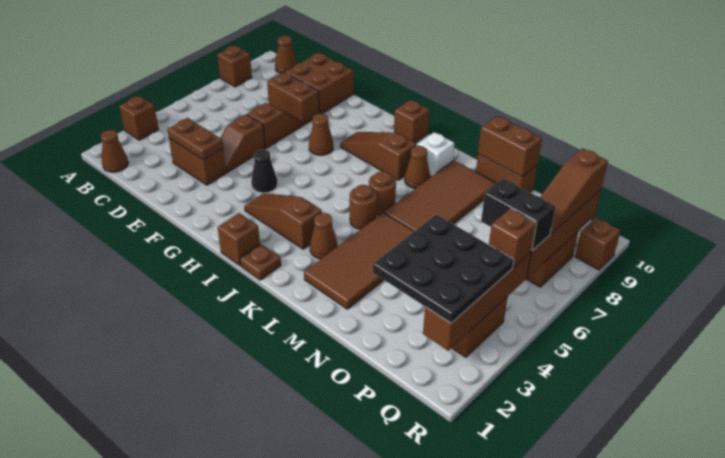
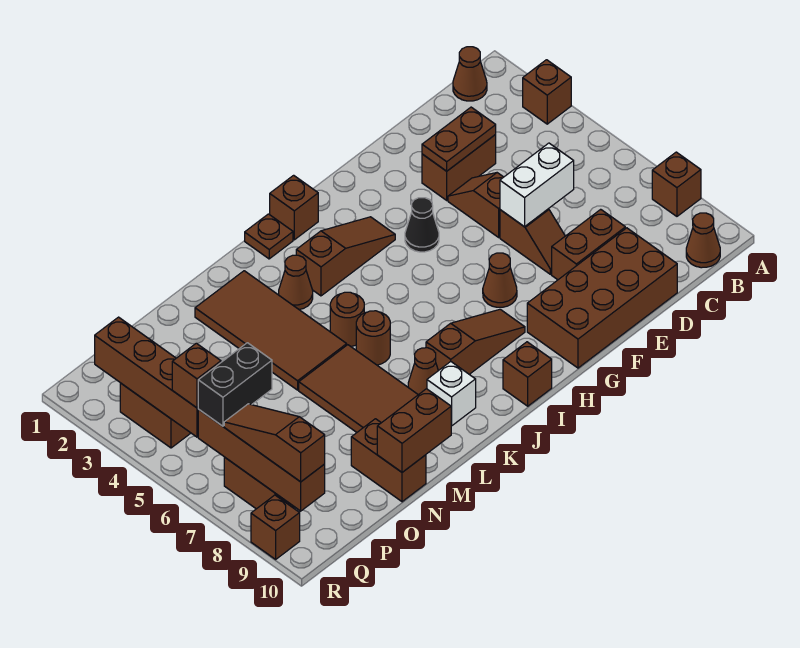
none -> white brick D6:E6 level 2
brown brick D9:E10 level 1 -> brown brick D9:G10 level 1
brown brick M10:N10 level 1 -> brown brick N9:N10 level 1
black plate O2:Q4 level 3 -> none

